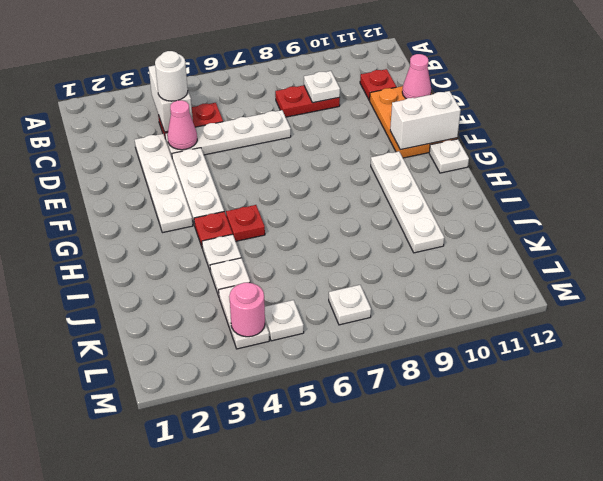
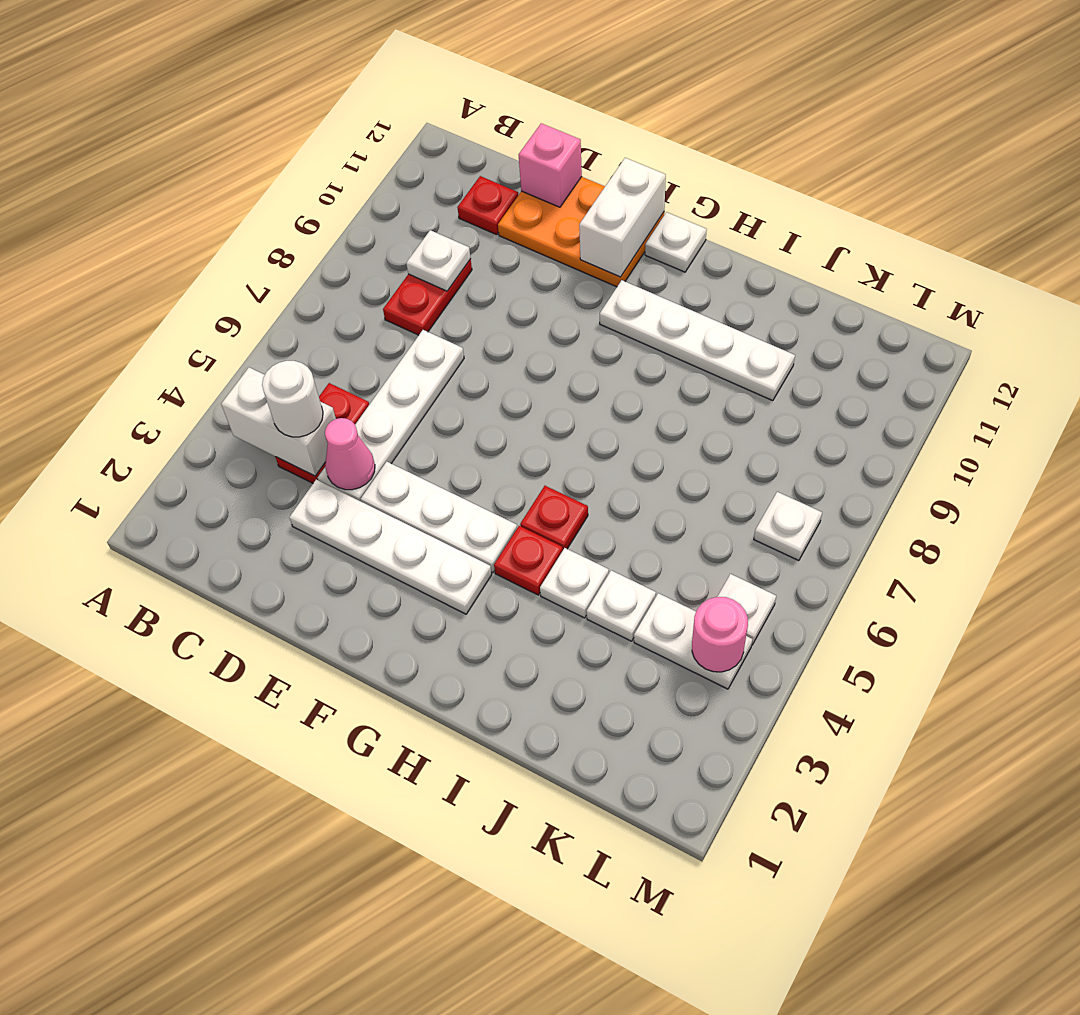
pink cone D12 level 2 -> pink brick D12 level 2

